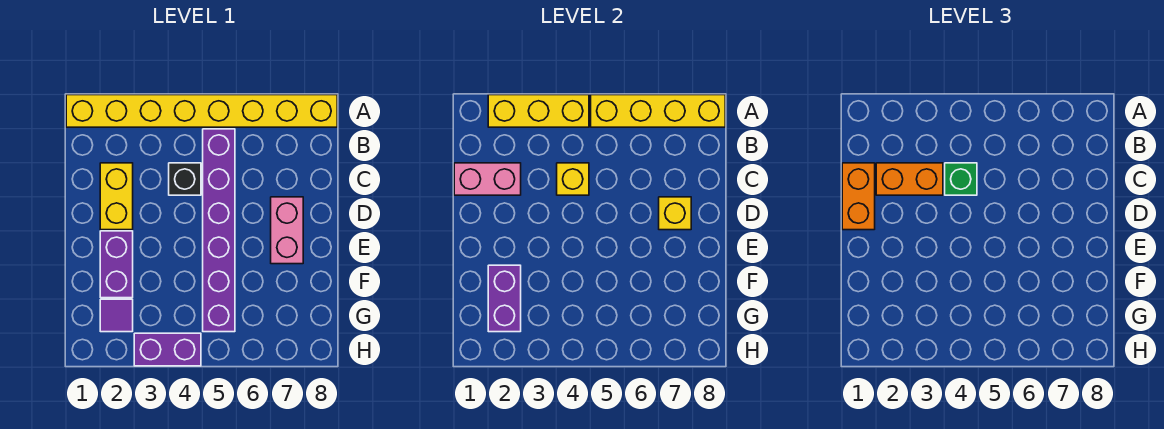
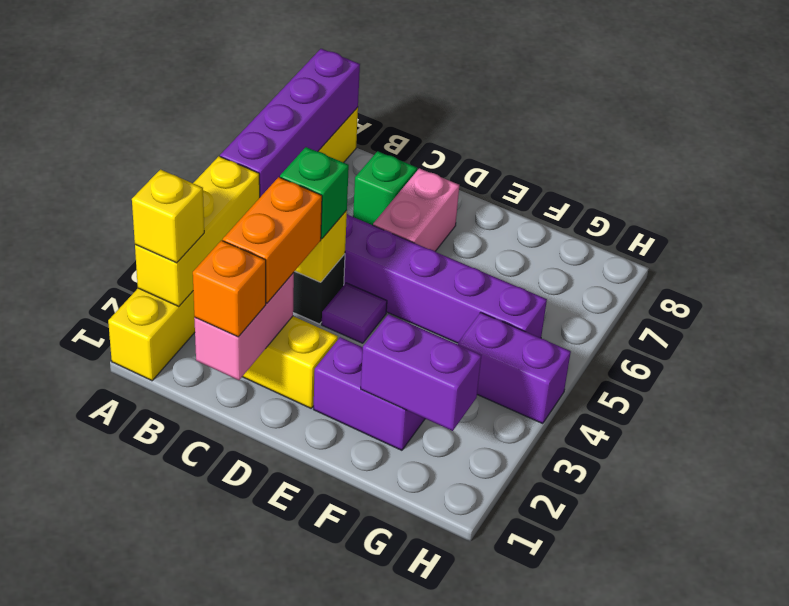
yellow brick A5:A8 level 2 -> purple brick A5:A8 level 2
orange brick C1:D1 level 3 -> orange brick C1 level 3
none -> green brick C7 level 1
pink brick D7:E7 level 1 -> pink brick D6:D7 level 1
yellow brick D7 level 2 -> yellow brick A2 level 3
purple tile G2 level 1 -> purple tile D4 level 1
purple brick H3:H4 level 1 -> purple brick G4:H4 level 1

